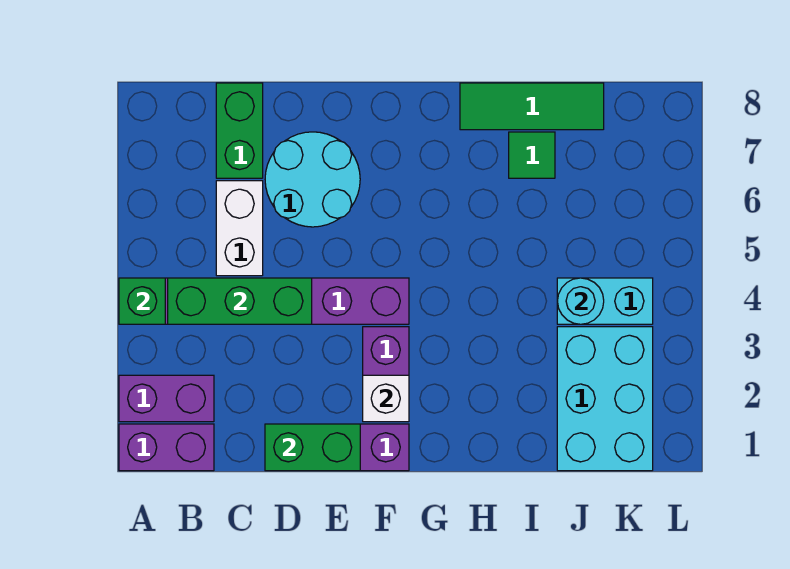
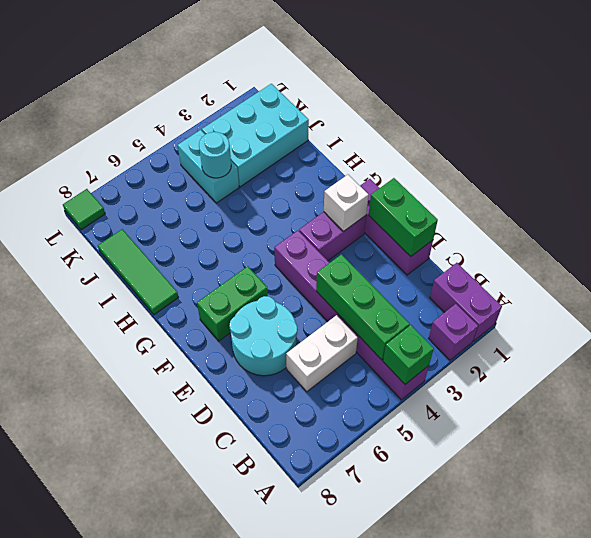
purple brick A2:B2 level 1 -> purple brick A2 level 1
green brick C7:C8 level 1 -> green brick F6:F7 level 1
green tile I7 level 1 -> green tile L8 level 1

